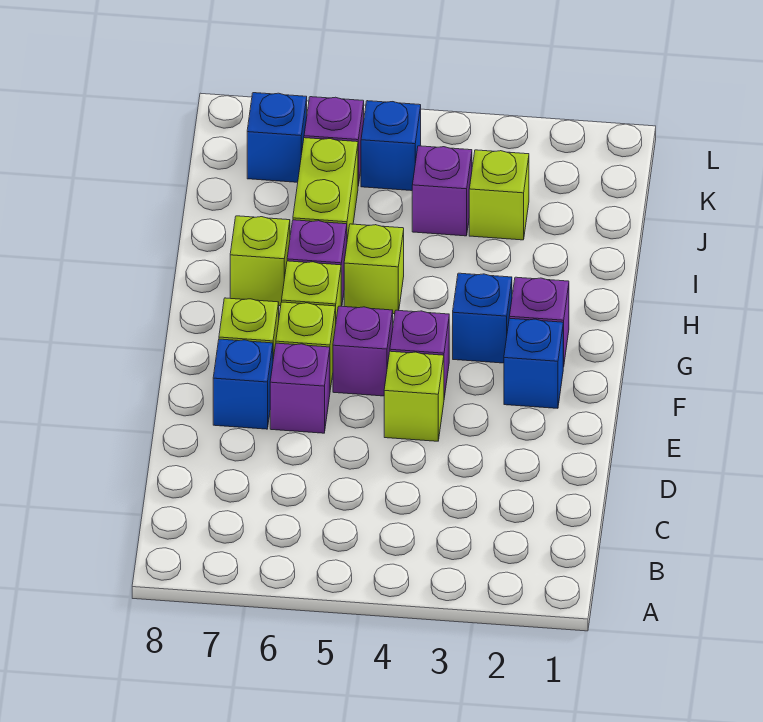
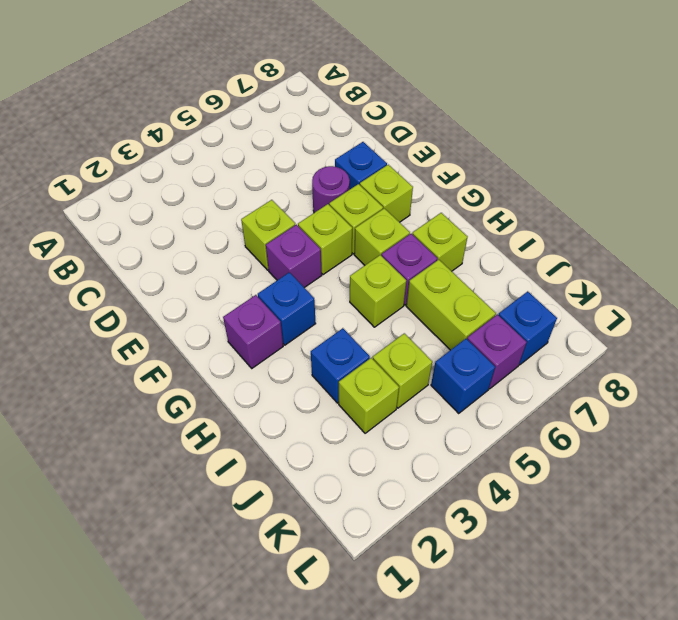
purple brick E6 level 1 -> purple round brick E6 level 1
blue brick F2 level 1 -> blue brick I3 level 1
purple brick F5 level 1 -> lime brick F5 level 1
purple brick J4 level 1 -> lime brick J4 level 1

